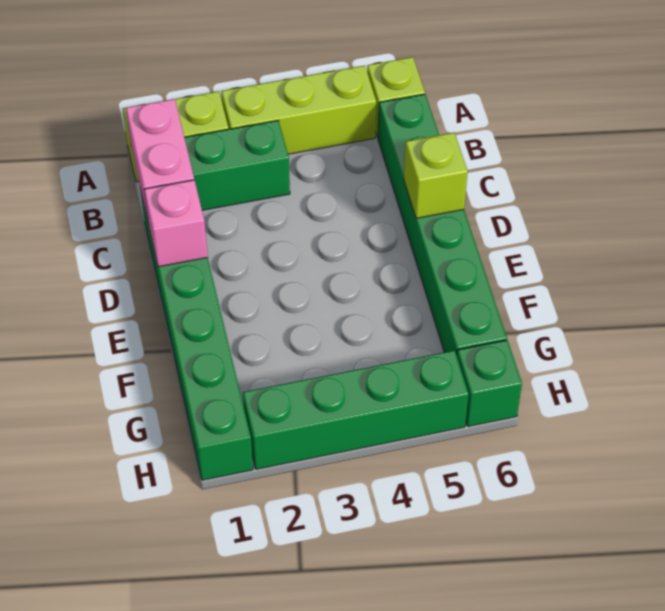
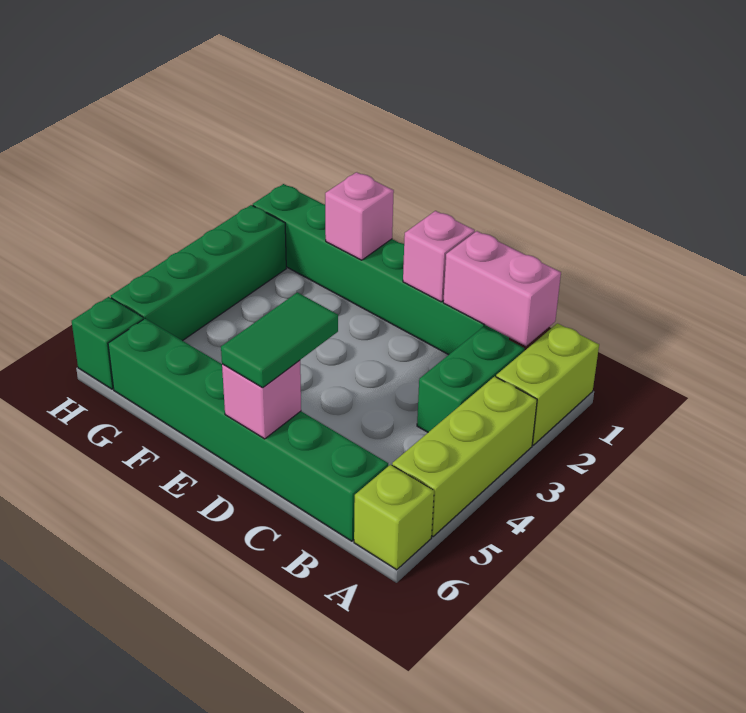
none -> green tile D5:D6 level 3
lime brick D6 level 2 -> pink brick D6 level 2
none -> pink brick F1 level 2

